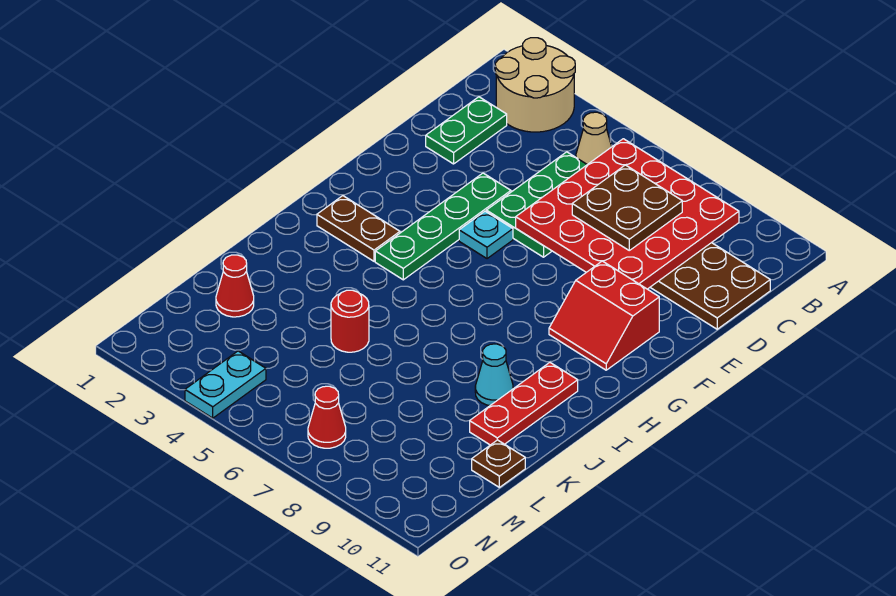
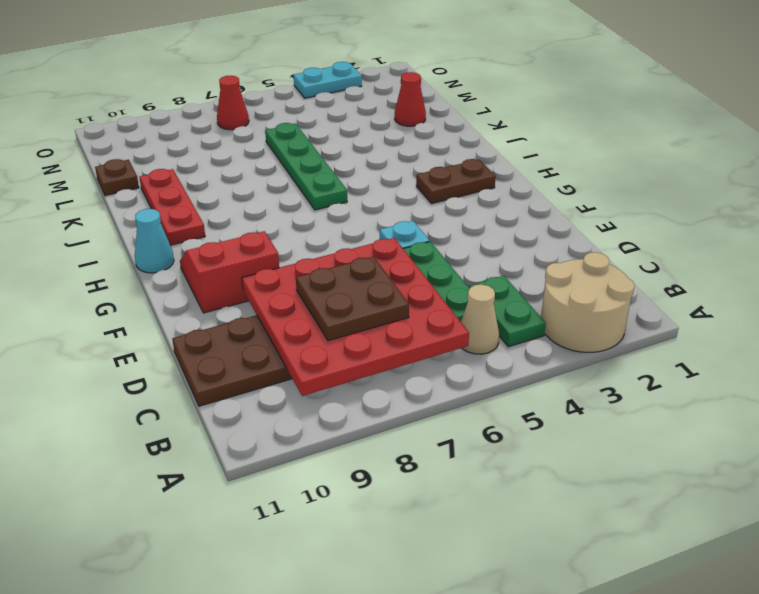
green plate C2:D2 level 1 -> green plate B4:C4 level 1
green plate E4:H4 level 1 -> green plate I6:L6 level 1
cyan cone J9 level 1 -> cyan cone H11 level 1
red round brick K5 level 1 -> none
cyan plate N4:O4 level 1 -> cyan plate O3:O4 level 1

